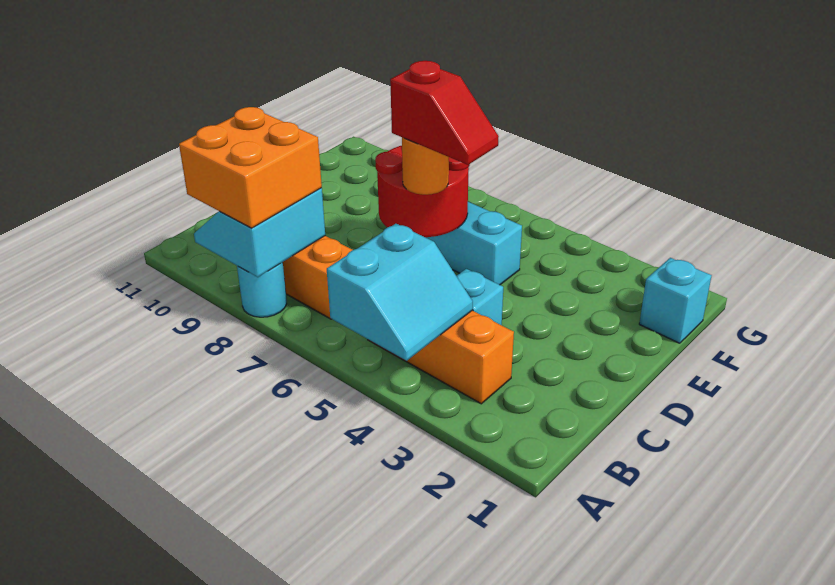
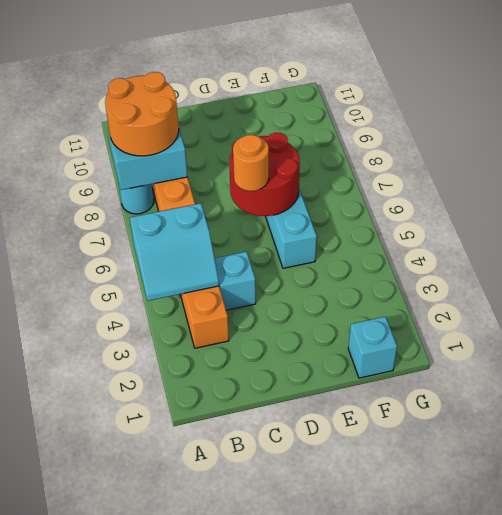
orange brick A8:B9 level 3 -> orange round brick A8:B9 level 3
red slope D5:D6 level 4 top 6 -> none

